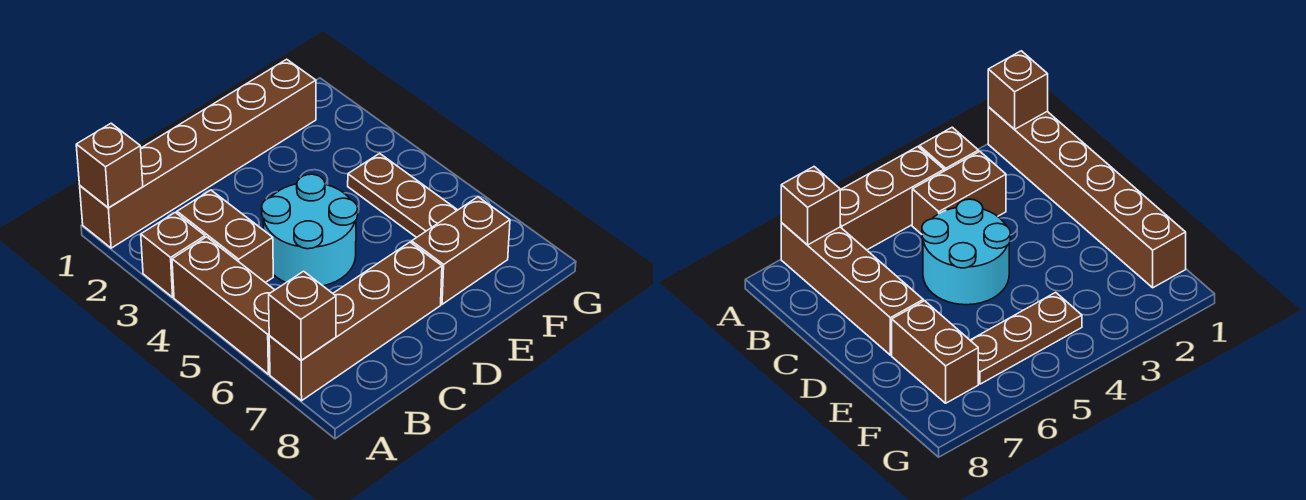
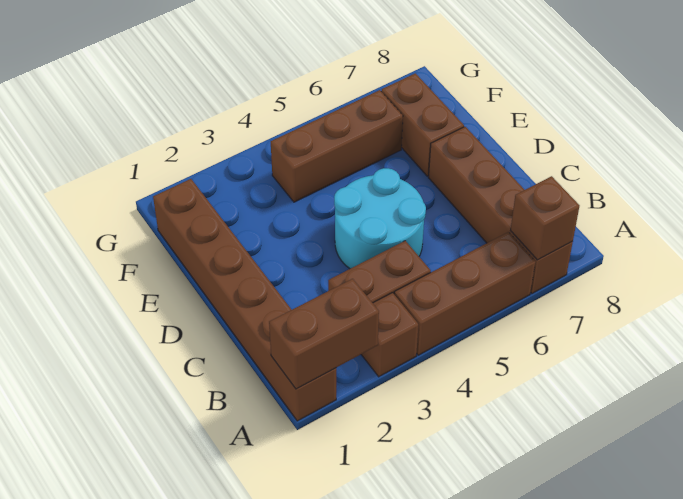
brown brick A1 level 2 -> brown brick A1:A2 level 2
brown plate F4:F6 level 1 -> brown brick F4:F6 level 1

